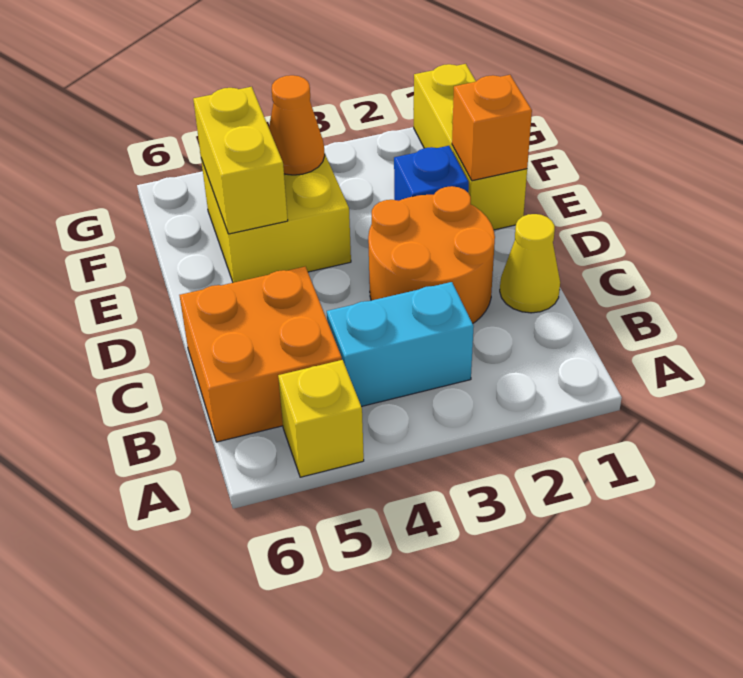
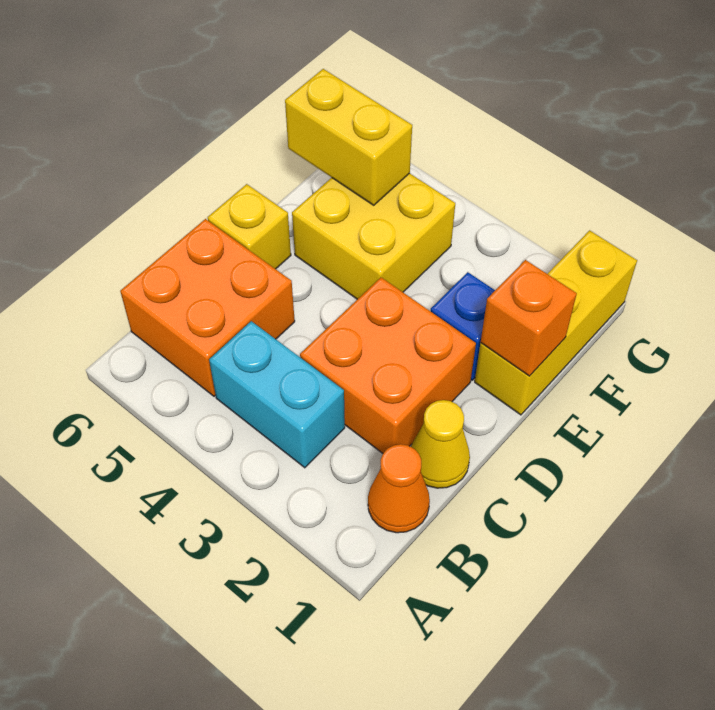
yellow brick A5 level 1 -> yellow brick D6 level 1
orange round brick C2:D3 level 1 -> orange brick C2:D3 level 1
yellow brick E5:F5 level 2 -> yellow brick F5:F6 level 2
orange cone F4 level 2 -> orange cone B1 level 1

